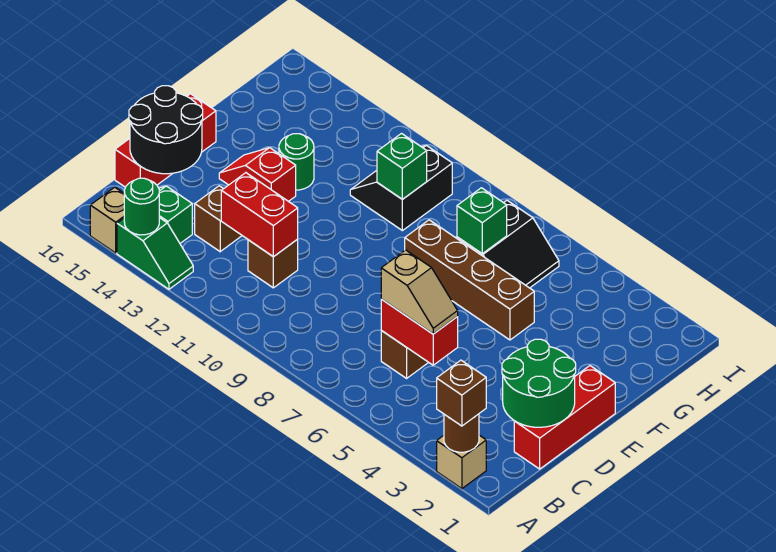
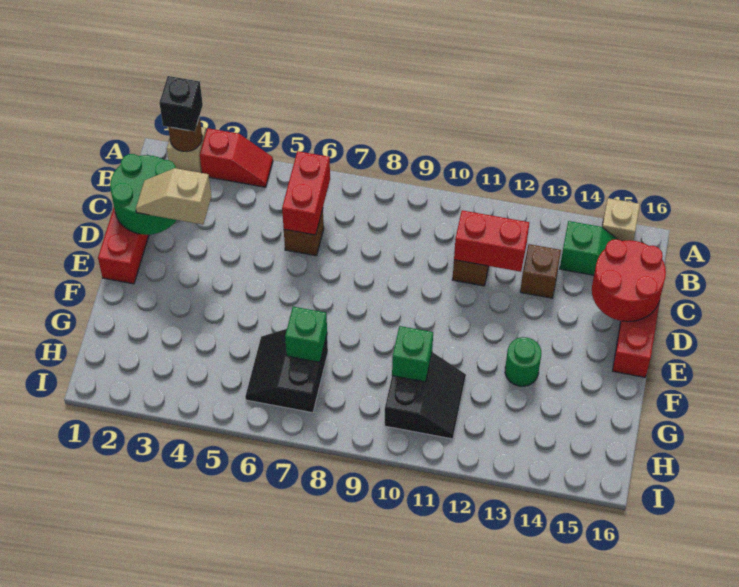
brown brick A2 level 3 -> black brick A2 level 3
green slope A13:A14 level 1 top 14 -> none
green round brick A14 level 2 -> none
red brick C5:C6 level 2 -> red brick B6:C6 level 2
tan slope C5:C6 level 3 top 6 -> tan slope D2:D3 level 3 top 3
black round brick C15:D16 level 2 -> red round brick C15:D16 level 2
red slope E13:E14 level 1 top 13 -> red slope A3:A4 level 1 top 3
brown brick F5:F8 level 1 -> none

